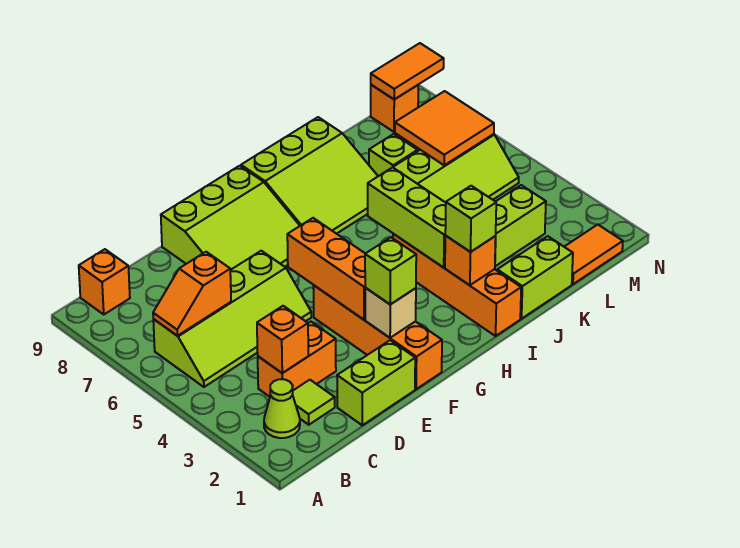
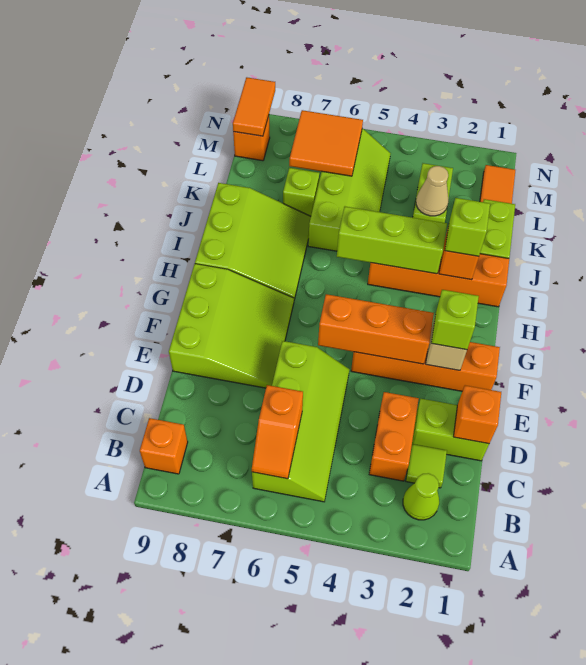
orange brick C3 level 2 -> orange brick D1 level 2
lime brick D1:E1 level 1 -> lime brick D1:D2 level 1
none -> tan cone K3 level 2

